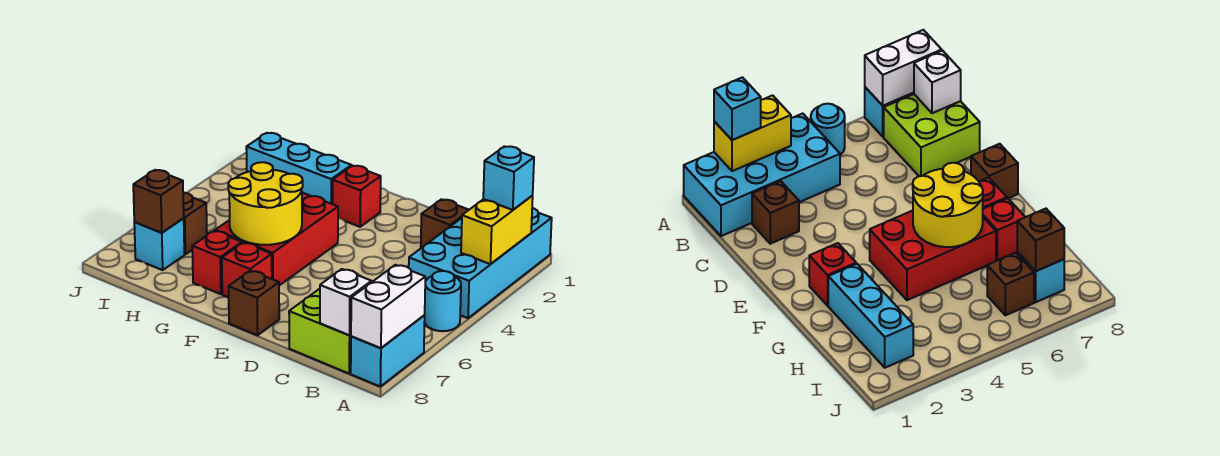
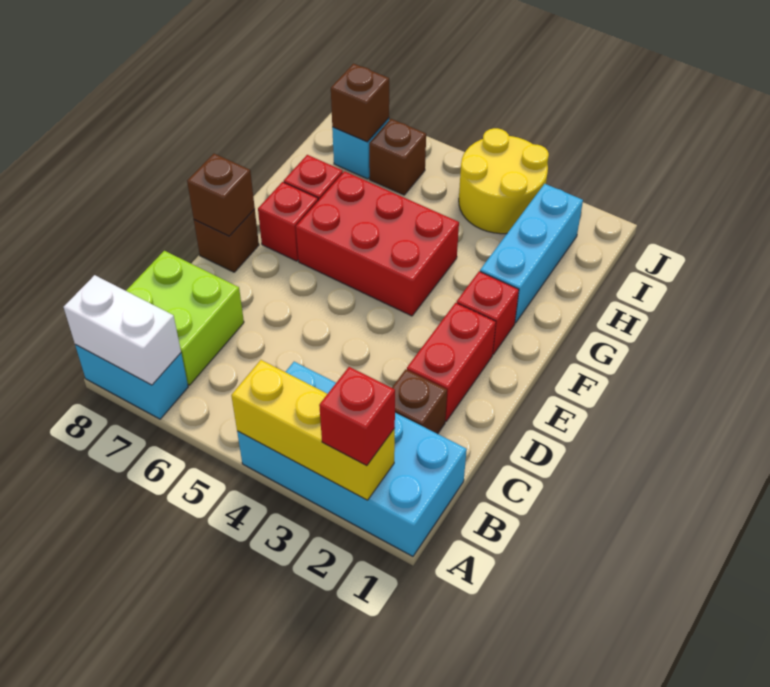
yellow brick A2:A3 level 2 -> yellow brick A2:A4 level 2
cyan brick A2 level 3 -> red brick A2 level 3
cyan round brick A5 level 1 -> none
white brick B8 level 2 -> none
none -> red brick D2:E2 level 1
none -> brown brick E8 level 2
yellow round brick F5:G6 level 2 -> yellow round brick I3:J4 level 1

